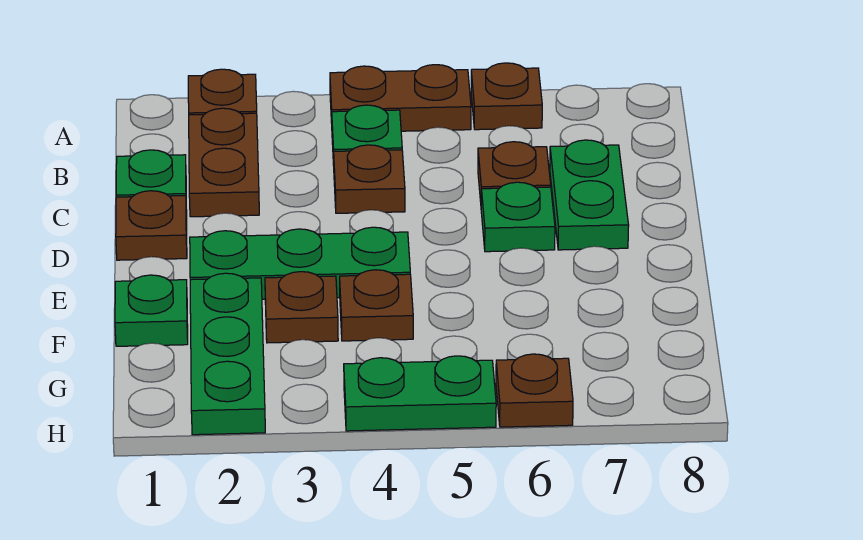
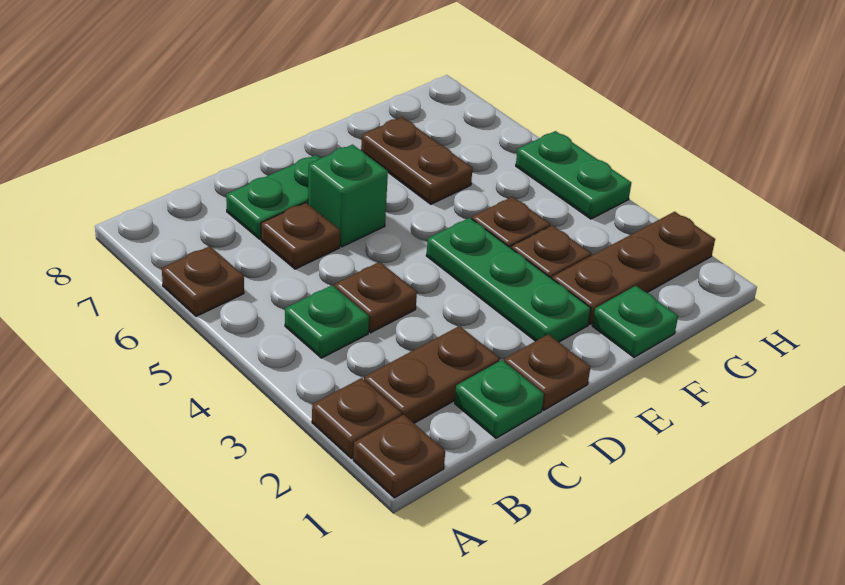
brown plate A4:A5 level 1 -> brown plate F6:F7 level 1
green plate D6 level 1 -> green brick D6 level 1
green plate F2:H2 level 1 -> brown plate F2:H2 level 1
brown plate H6 level 1 -> brown plate A1 level 1

